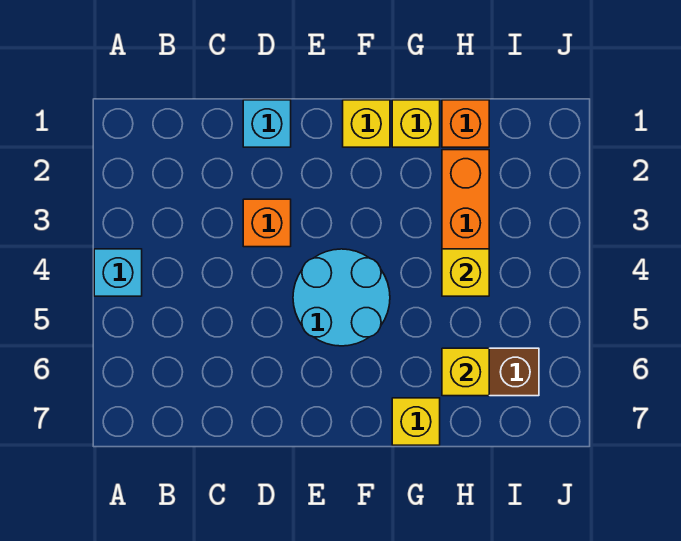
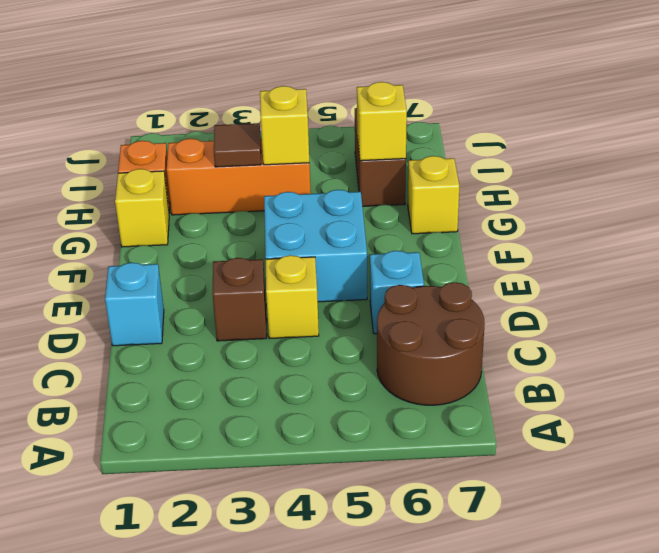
cyan brick A4 level 1 -> cyan brick D6 level 1
none -> brown round brick B6:C7 level 1
orange brick D3 level 1 -> brown brick D3 level 1
cyan round brick E4:F5 level 1 -> cyan brick E4:F5 level 1
yellow brick F1 level 1 -> yellow brick D4 level 1
none -> brown tile H3 level 2

